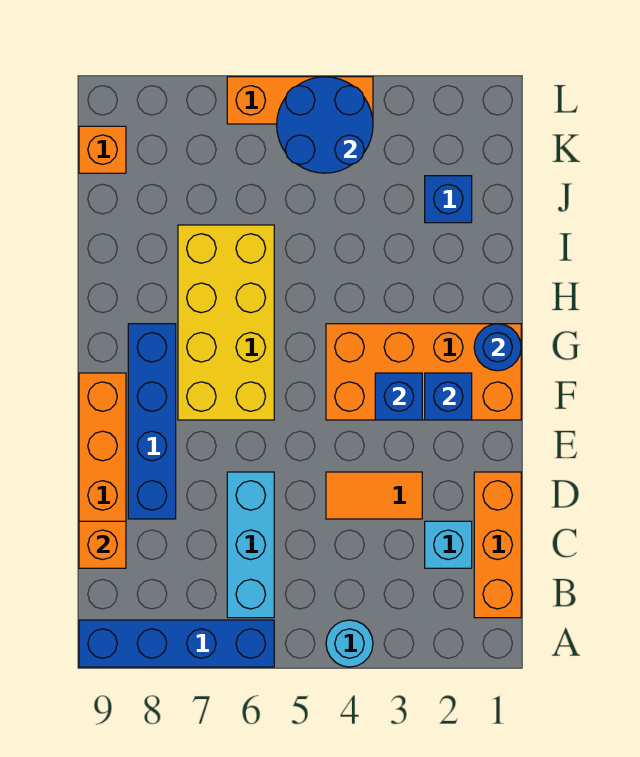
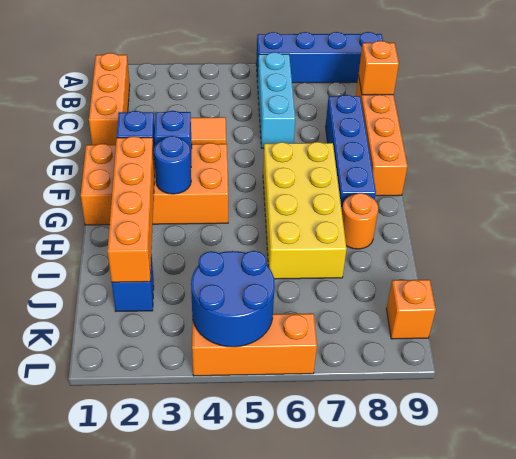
cyan round brick A4 level 1 -> none
cyan brick C2 level 1 -> none
blue round brick G1 level 2 -> blue round brick G3 level 2
none -> orange brick G2:J2 level 2
none -> orange round brick H8 level 1

